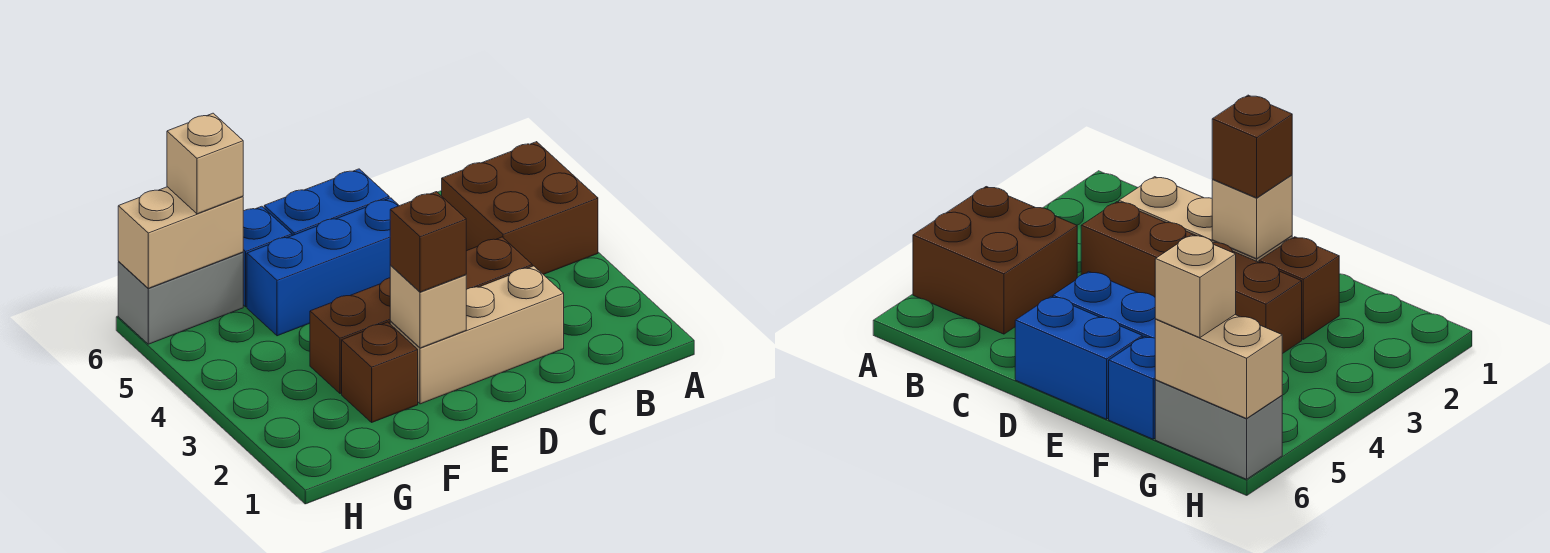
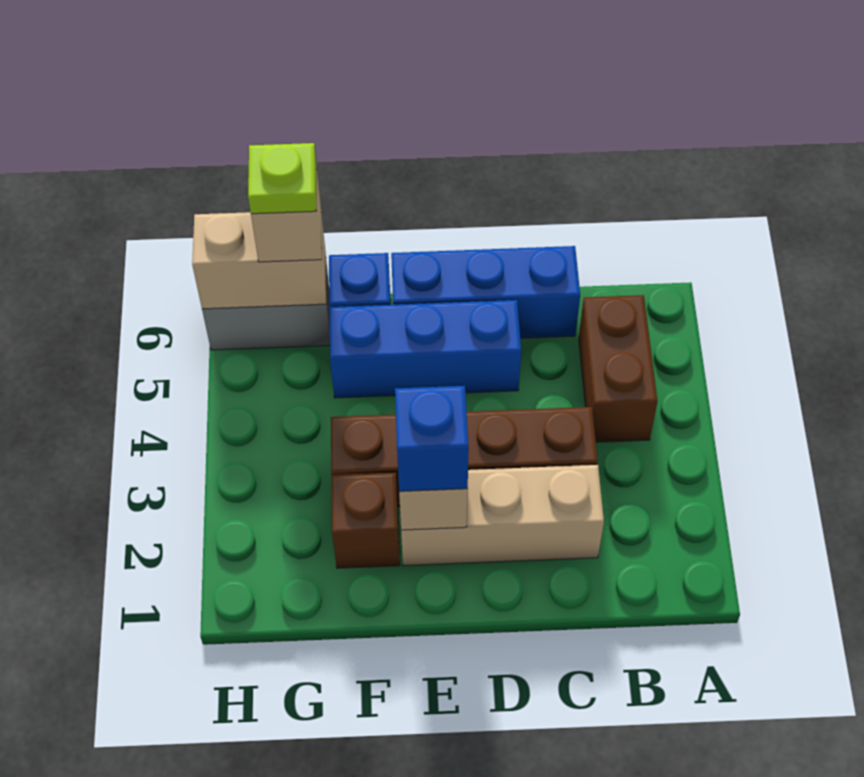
brown brick A4:B5 level 1 -> brown brick B4:B5 level 1
blue brick D6:E6 level 1 -> blue brick C6:E6 level 1
brown brick E2 level 3 -> blue brick E2 level 3
none -> lime plate G6 level 4

